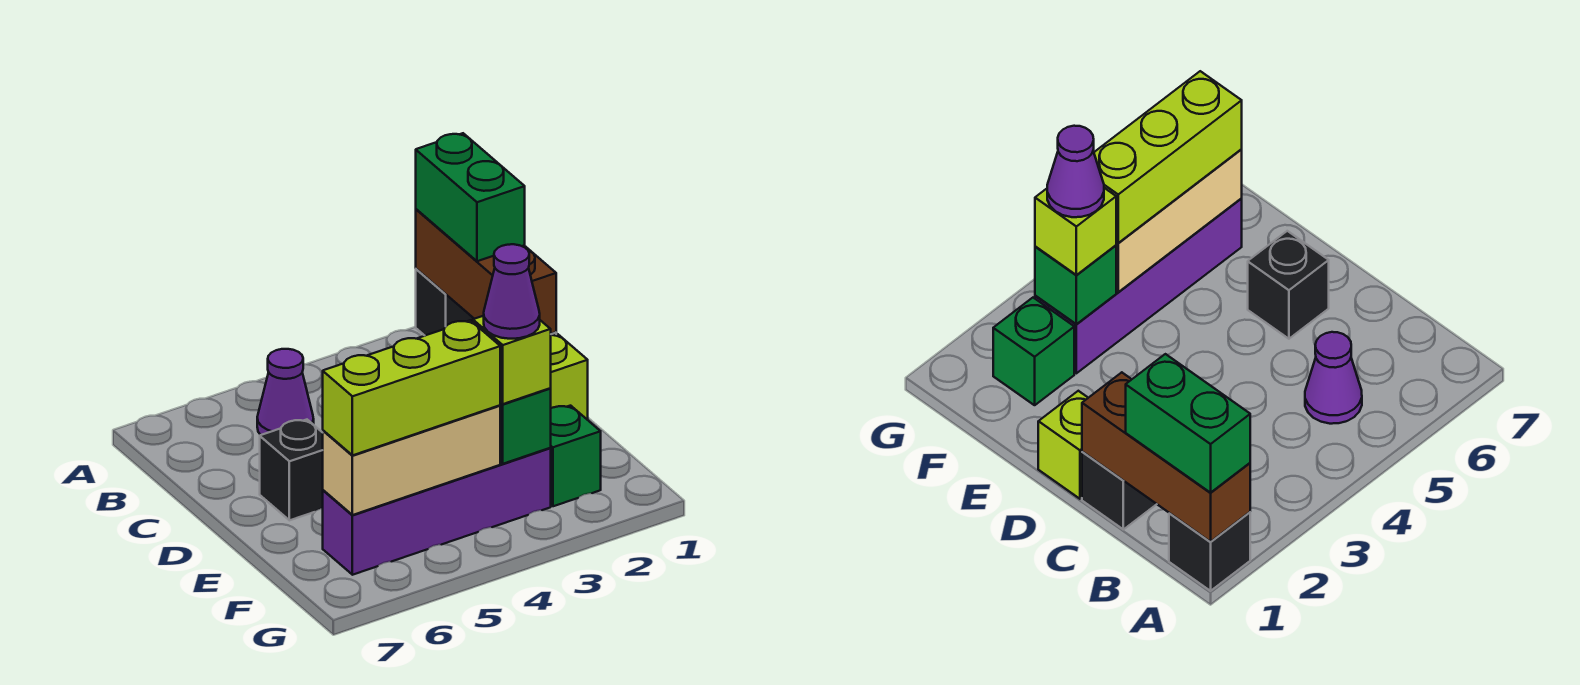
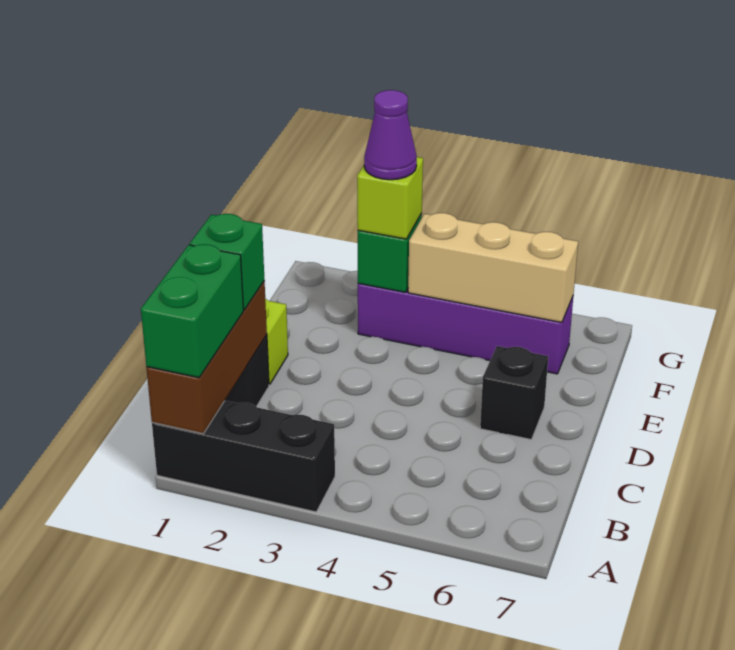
black brick A1 level 1 -> black brick A1:A3 level 1
purple cone B5 level 1 -> none
green brick F2 level 1 -> green brick C1 level 3
lime brick F4:F6 level 3 -> none

